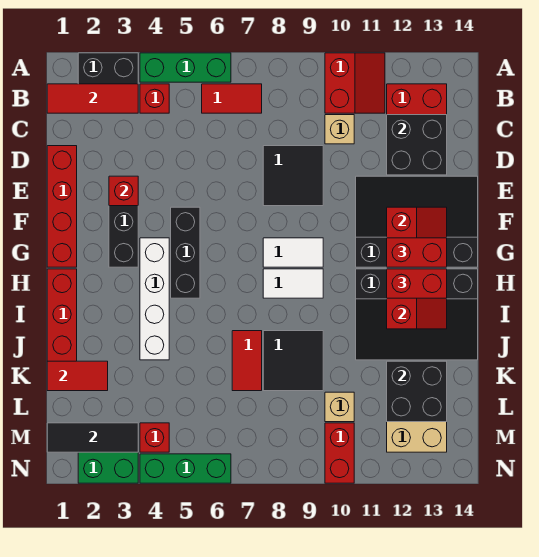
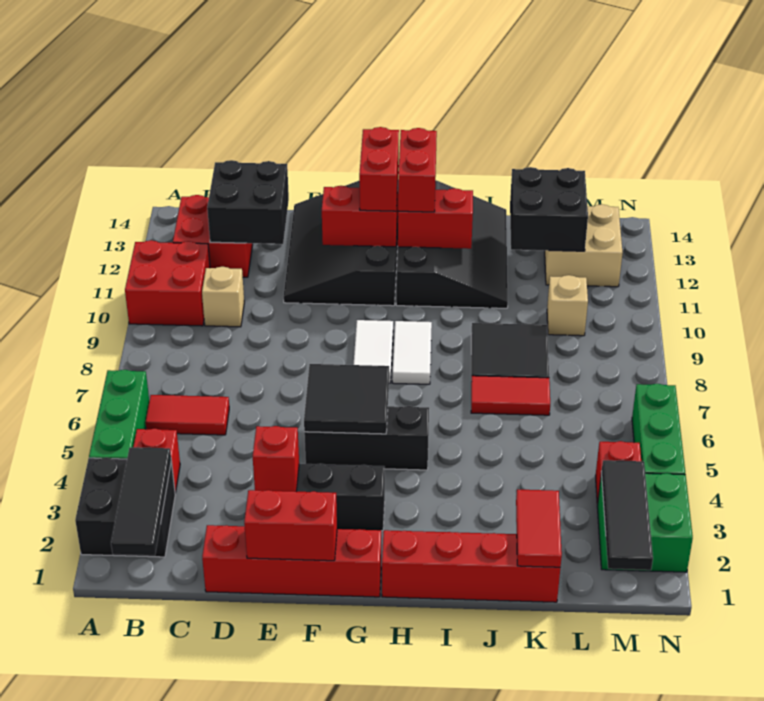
red slope A10:B11 level 1 top 10 -> red brick A10:B11 level 1
red tile B1:B3 level 2 -> black tile B1:B3 level 2
red tile B6:B7 level 1 -> red tile B6:C6 level 1
black tile D8:E9 level 1 -> black tile F5:G6 level 2
white brick G4:J4 level 1 -> none
red brick M10:N10 level 1 -> red brick E1:F1 level 2

